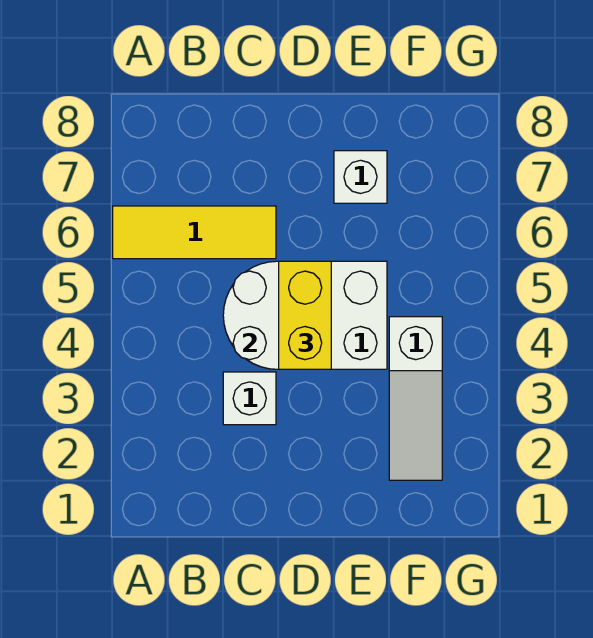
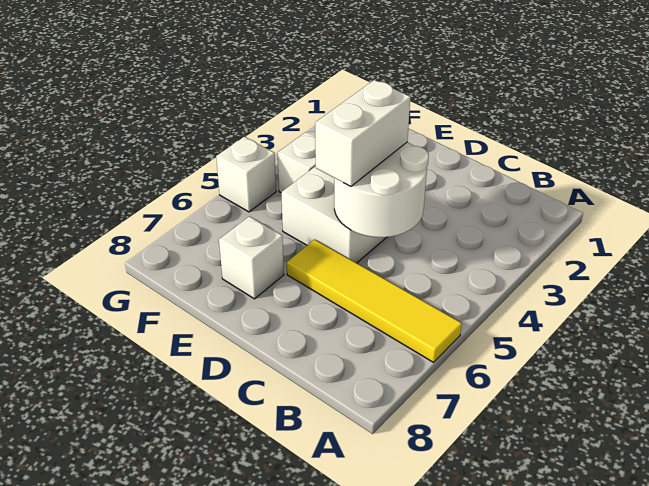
yellow tile A6:C6 level 1 -> yellow tile A6:D6 level 1
white brick C3 level 1 -> white brick G5 level 1
yellow brick D4:D5 level 3 -> white brick D4:D5 level 3

